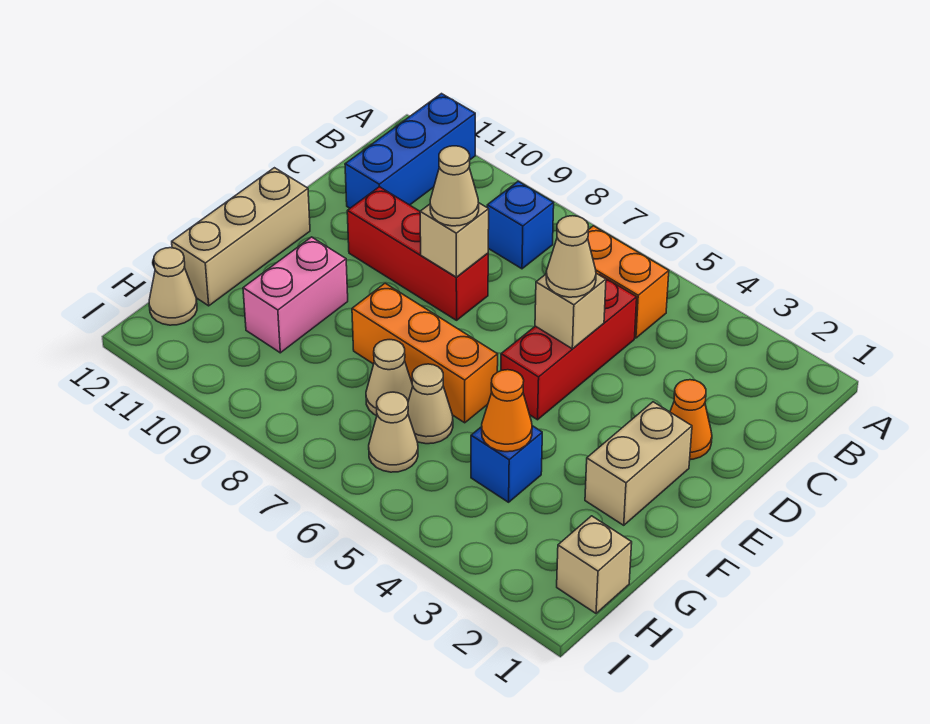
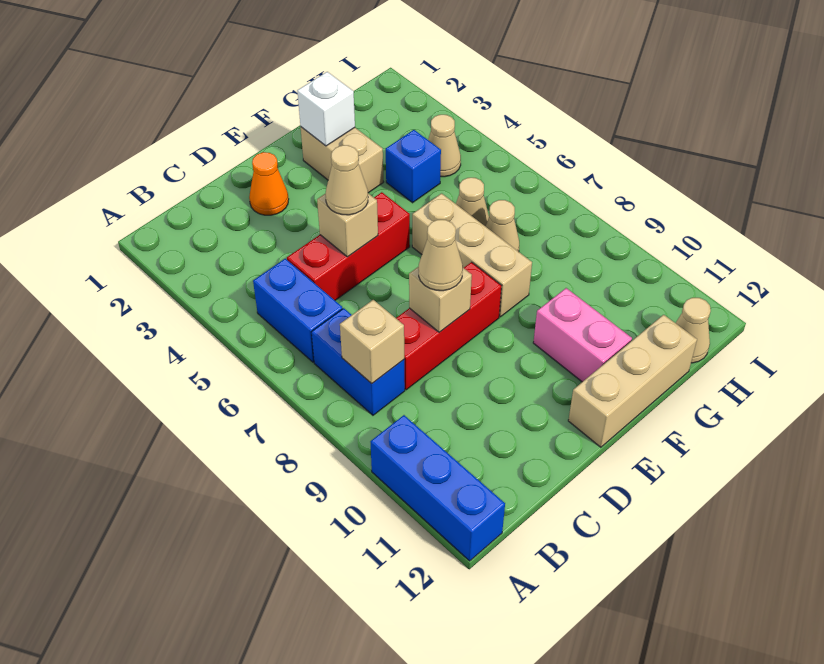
blue brick A11:C11 level 1 -> blue brick A10:A12 level 1
orange brick B5:B6 level 1 -> blue brick B5:B6 level 1
blue brick B8 level 1 -> blue brick B7:B8 level 1
red brick D8:D10 level 1 -> red brick C8:E8 level 1
tan brick E2:F2 level 1 -> tan brick F2:F3 level 1
none -> white brick F2 level 2
orange brick F6:F8 level 1 -> tan brick F6:F8 level 1
pink brick F10:G10 level 1 -> pink brick F10:F11 level 1
orange cone G4 level 2 -> none
tan brick H1 level 1 -> tan brick B8 level 2
tan cone H6 level 1 -> tan cone H4 level 1

